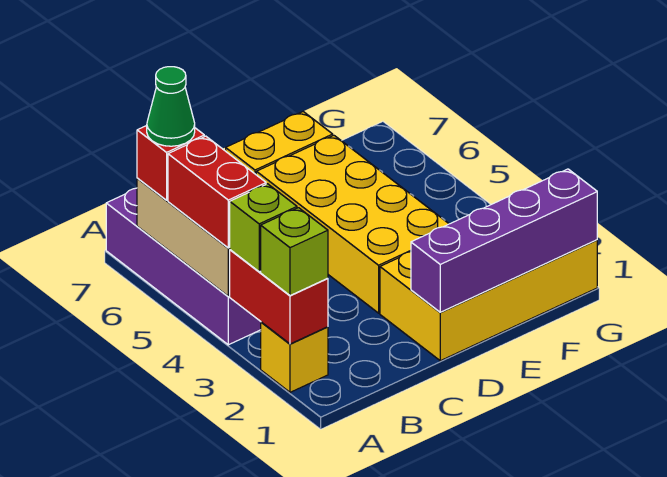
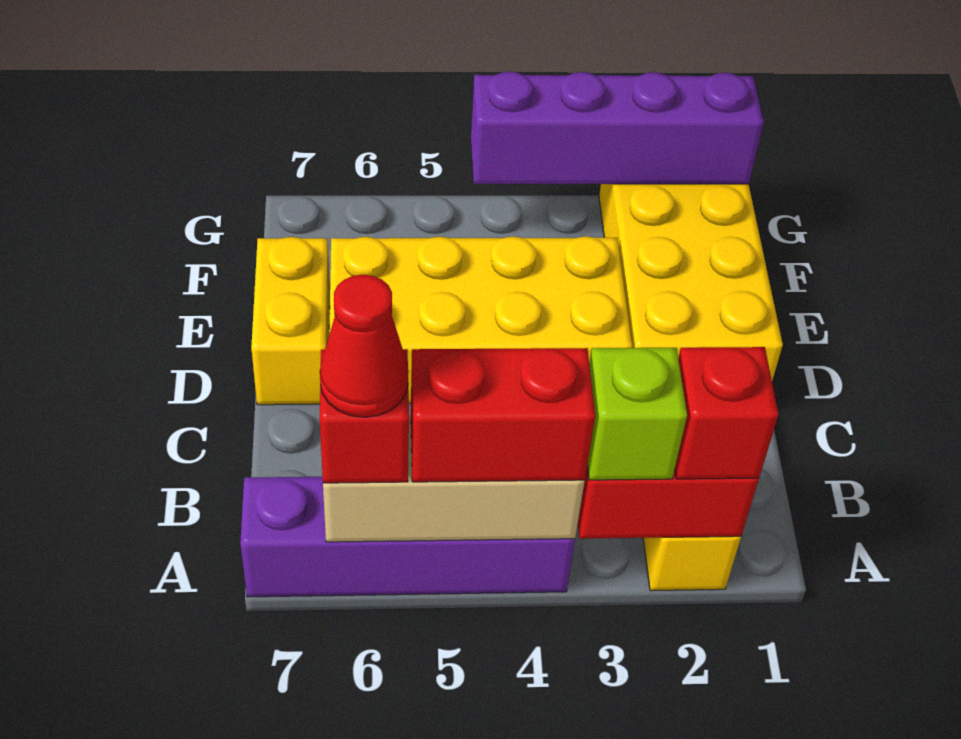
lime brick A2 level 3 -> red brick A2 level 3
green cone A6 level 4 -> red cone A6 level 4
purple brick D1:G1 level 2 -> purple brick G1:G4 level 2

